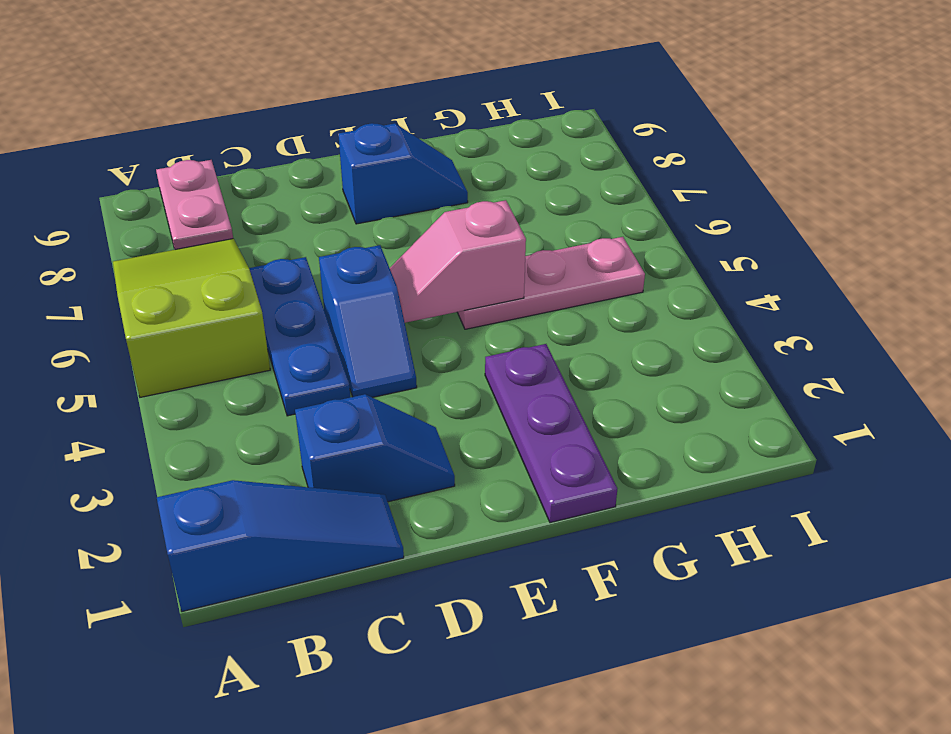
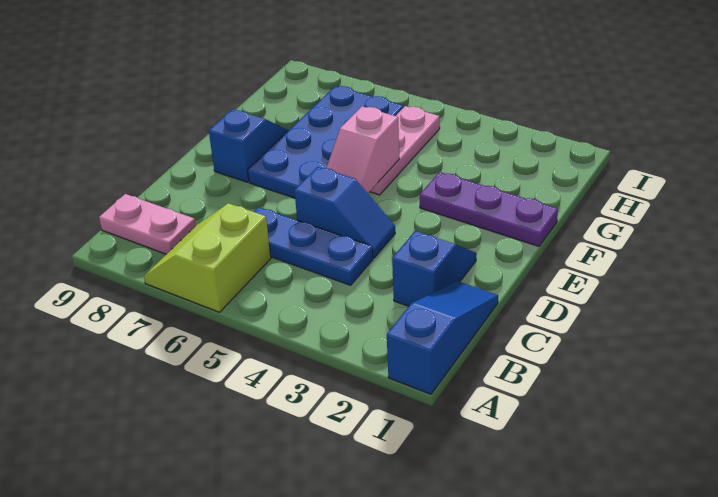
lime slope A5:B7 level 1 top 5 -> lime slope A6:B7 level 1 top 6
none -> blue plate E6:H7 level 1

